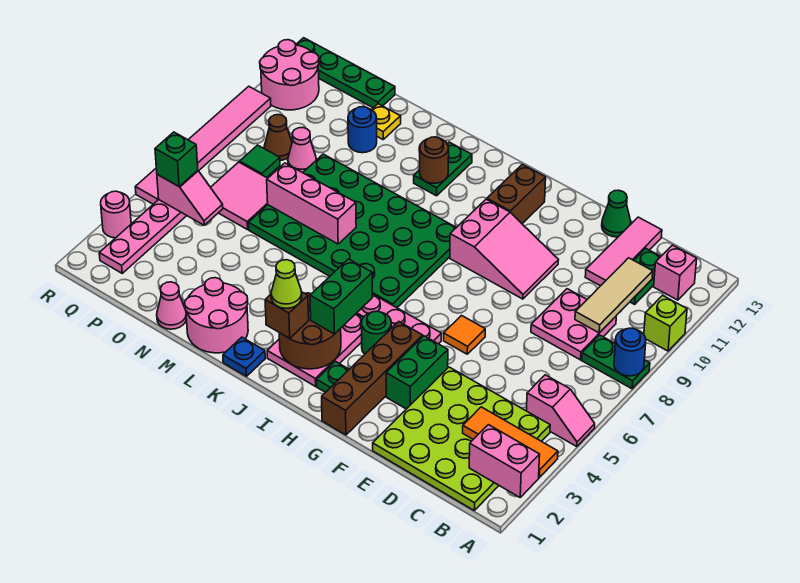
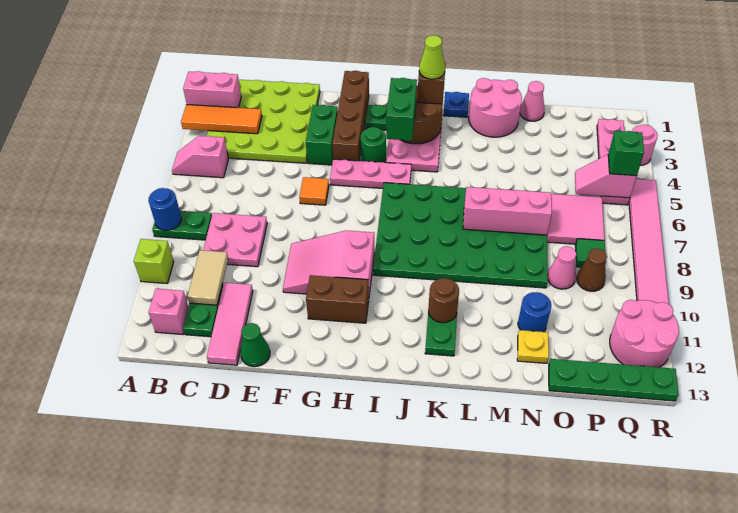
tan tile C9:C11 level 2 -> tan tile C10:C11 level 2
brown brick H11:H12 level 1 -> brown brick G11:H11 level 1

